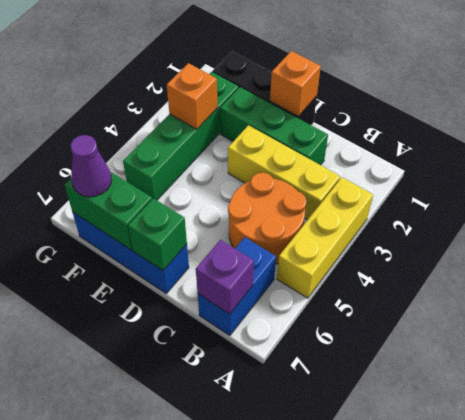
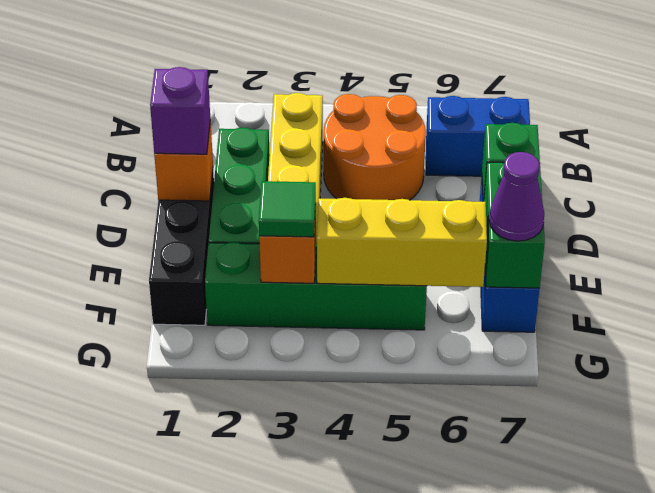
yellow brick A3:A5 level 1 -> yellow brick F4:F6 level 2
purple brick B7 level 2 -> purple brick D1 level 3
none -> green tile F3 level 3

